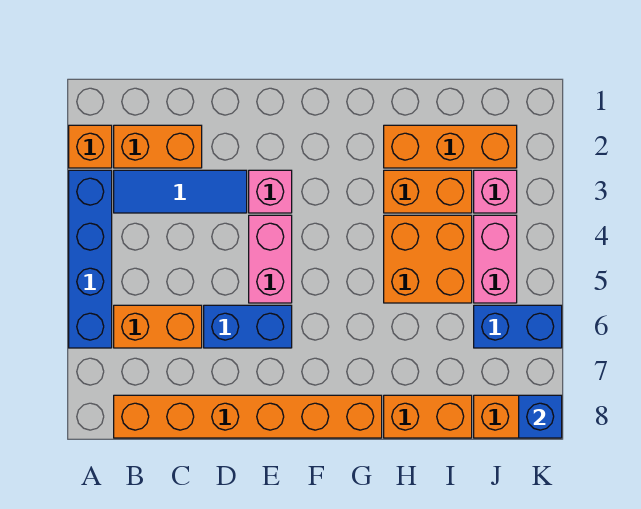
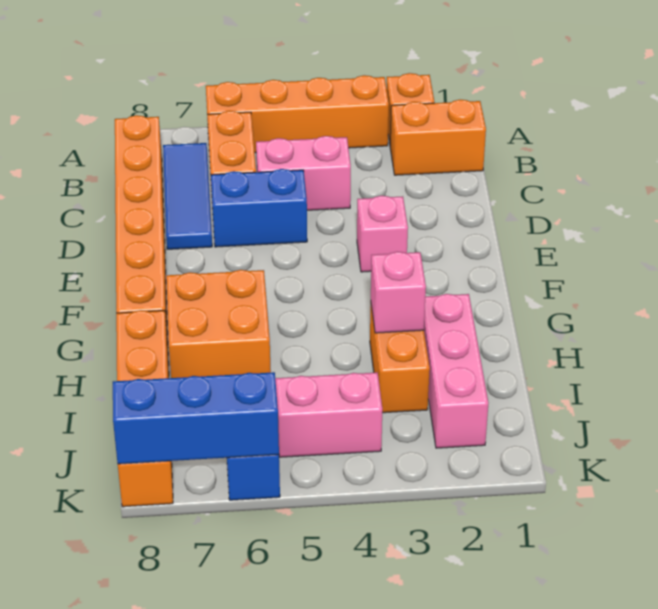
blue brick A3:A6 level 1 -> orange brick A3:A6 level 1
orange brick B2:C2 level 1 -> orange brick B1:B2 level 1
blue tile B3:D3 level 1 -> blue tile B7:D7 level 1
blue brick D6:E6 level 1 -> blue brick D5:D6 level 1
pink brick E4:E5 level 1 -> pink brick C4:C5 level 1
orange brick H2:J2 level 1 -> pink brick H2:J2 level 1
orange brick H4:I5 level 1 -> orange brick G6:H7 level 1
pink brick J3 level 1 -> pink brick H3 level 2
blue brick K8 level 2 -> blue brick K6:K8 level 2

